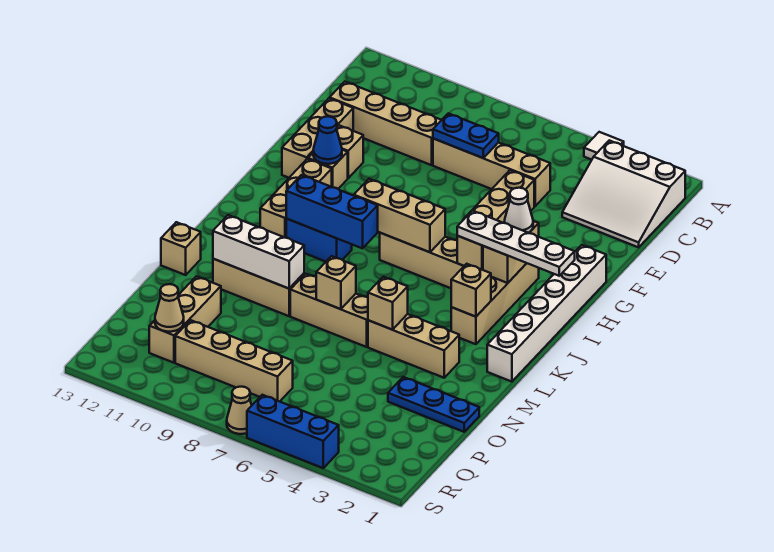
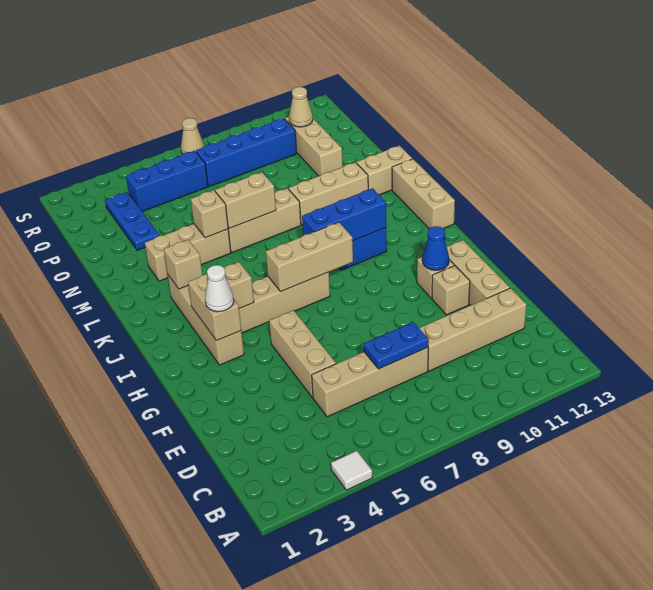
white slope B1:D3 level 1 top B -> none
white brick G1:L1 level 1 -> none
tan brick H11:J11 level 1 -> tan brick J13:L13 level 1
white plate I1:I4 level 3 -> none
tan brick M7 level 2 -> tan brick M6:M7 level 2
white brick M9:M11 level 2 -> none
tan brick M13 level 1 -> tan brick M12:M13 level 1
blue plate O1:O3 level 1 -> blue plate O3:Q3 level 1
tan brick Q7:Q10 level 1 -> blue brick Q7:Q10 level 1
blue brick S4:S6 level 1 -> blue brick Q4:Q6 level 1

